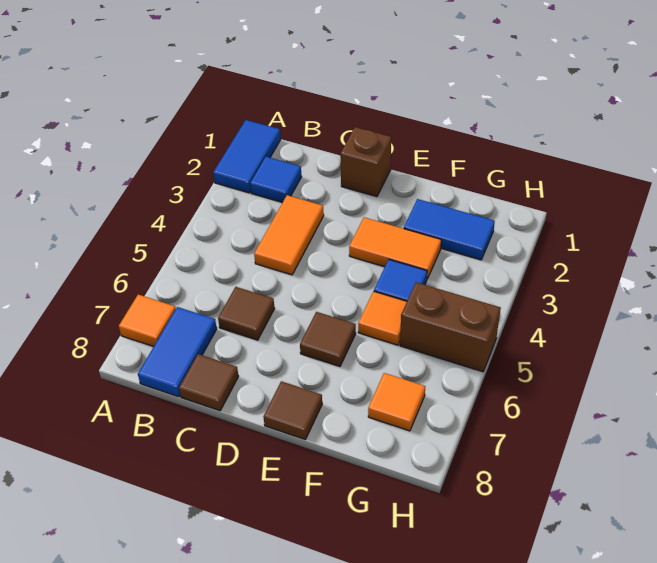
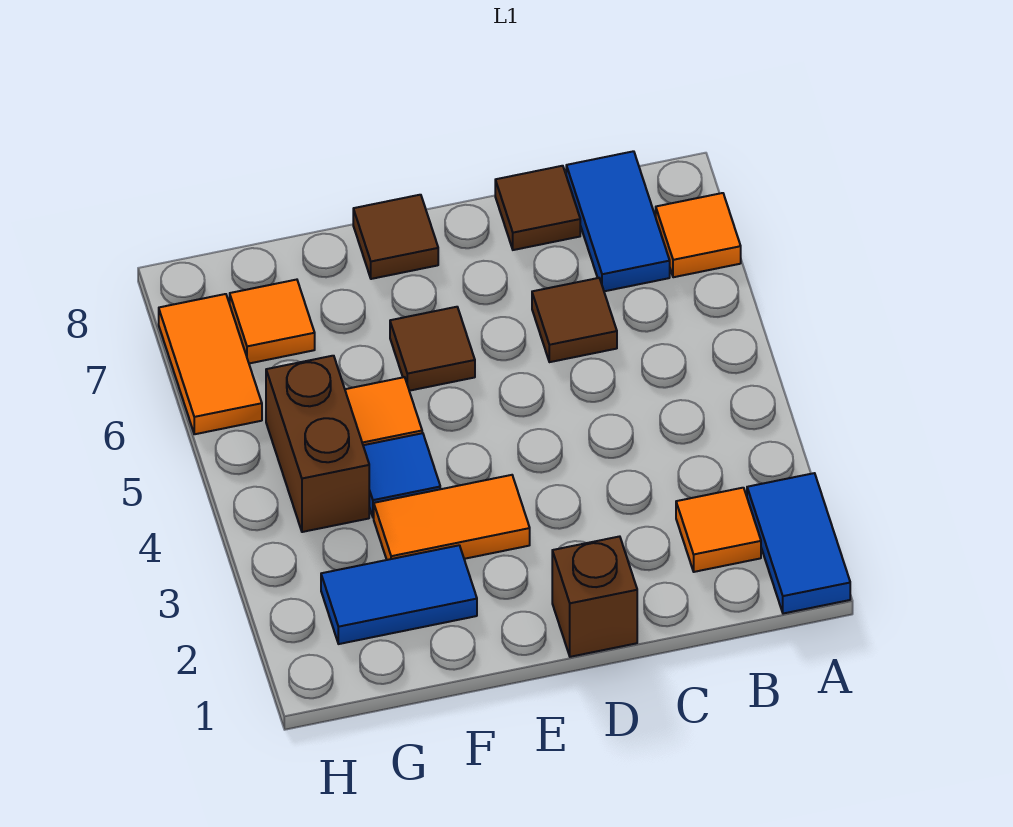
blue tile B2 level 1 -> orange tile B2 level 1
orange tile C3:C4 level 1 -> orange tile H6:H7 level 1
brown brick G5:H5 level 1 -> brown brick G4:G5 level 1

